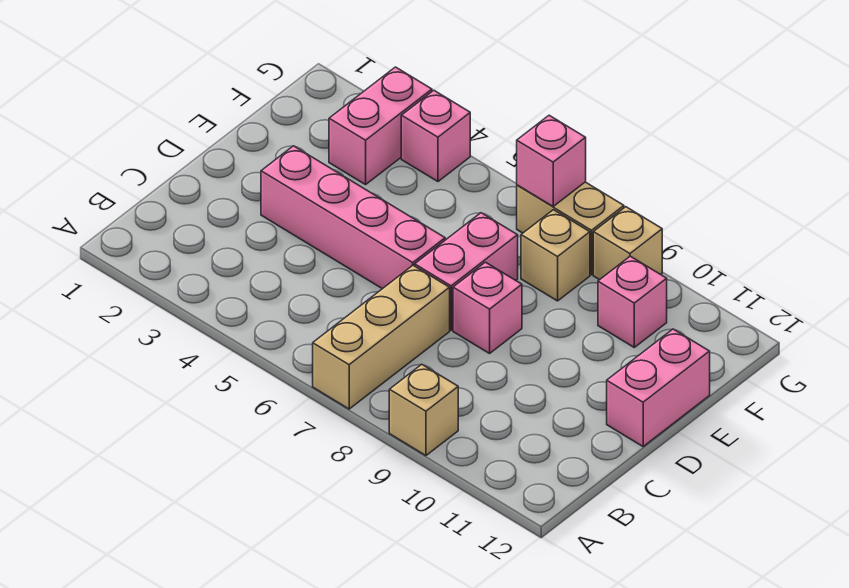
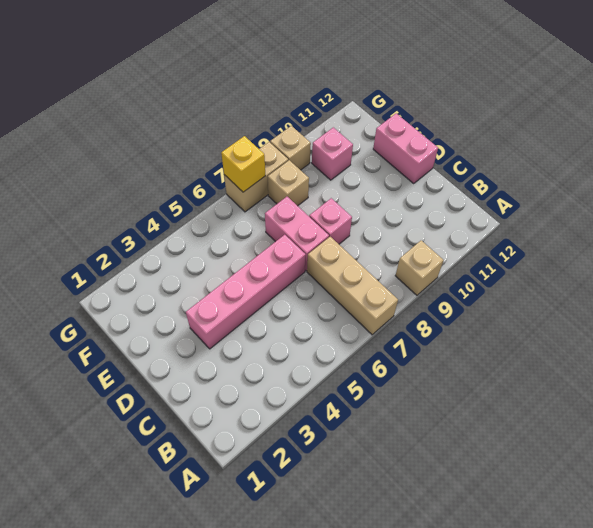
pink brick F3:G3 level 1 -> none
pink brick G4 level 1 -> none
pink brick G7 level 2 -> yellow brick G7 level 2

